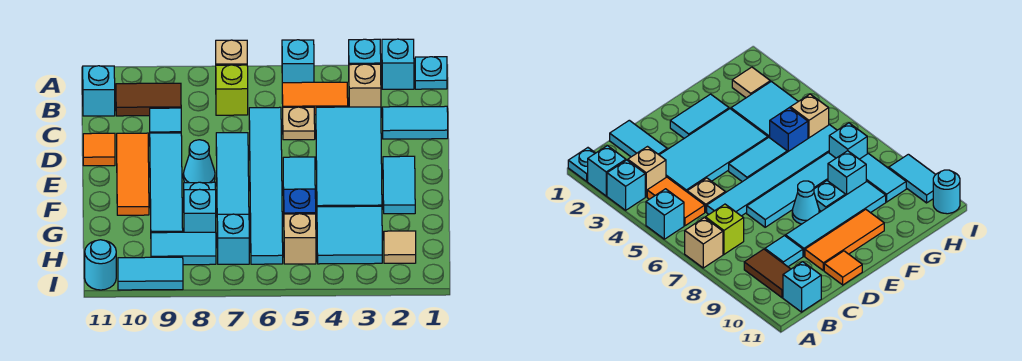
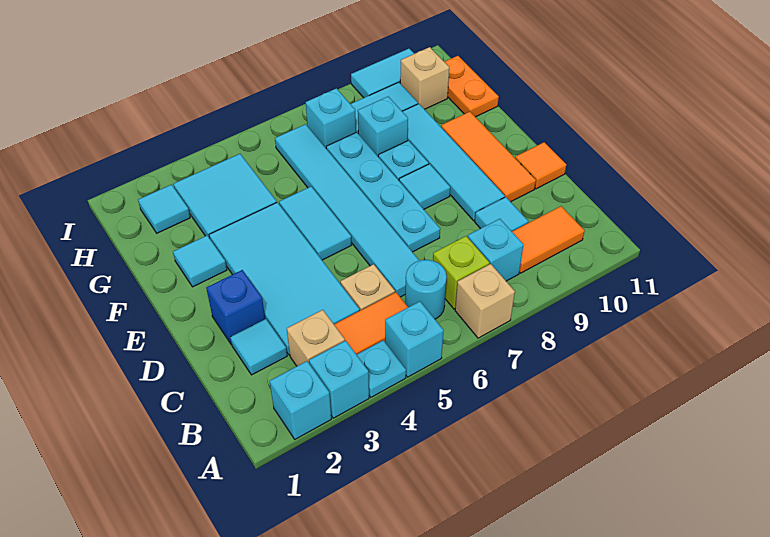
cyan plate A1 level 1 -> cyan plate A4 level 1
brown tile B9:B10 level 1 -> orange tile B9:B10 level 1
cyan brick B11 level 1 -> cyan brick B8 level 1
cyan tile C1:C2 level 1 -> cyan tile C2 level 1
cyan tile D7:G7 level 1 -> cyan plate D7:G7 level 1
cyan tile E2:F2 level 1 -> cyan tile F2 level 1
cyan cone E8 level 1 -> cyan tile E8 level 1
blue brick G5 level 1 -> blue brick D2 level 1
none -> orange plate G11:H11 level 1
tan tile H2 level 1 -> cyan tile H2 level 1
tan brick H5 level 1 -> tan brick H10 level 1
cyan round brick I11 level 1 -> cyan round brick B6 level 1

